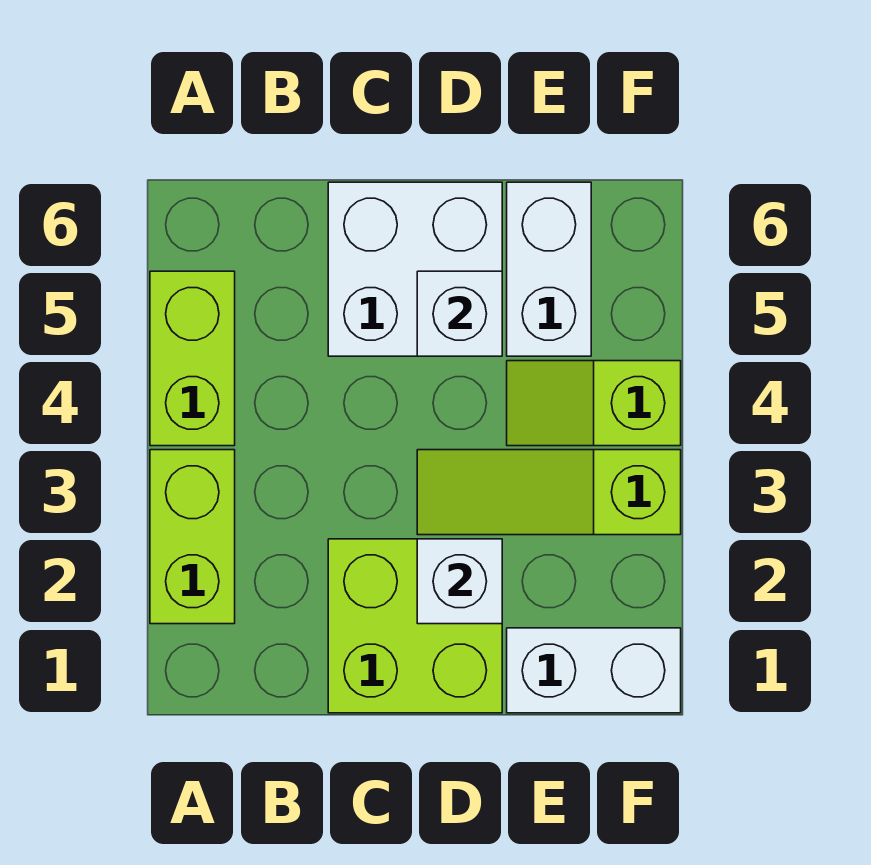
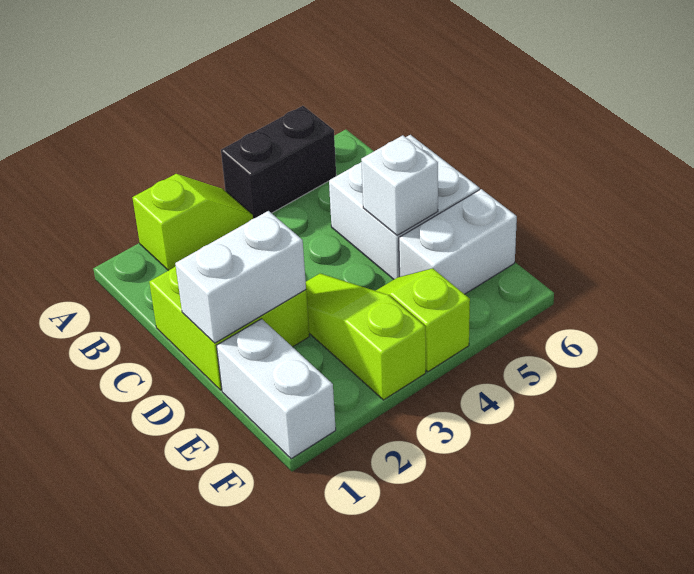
lime brick A2:A3 level 1 -> lime slope A2:A3 level 1 top 2
lime brick A4:A5 level 1 -> black brick A4:A5 level 1
white brick D2 level 2 -> white brick D1:D2 level 2

